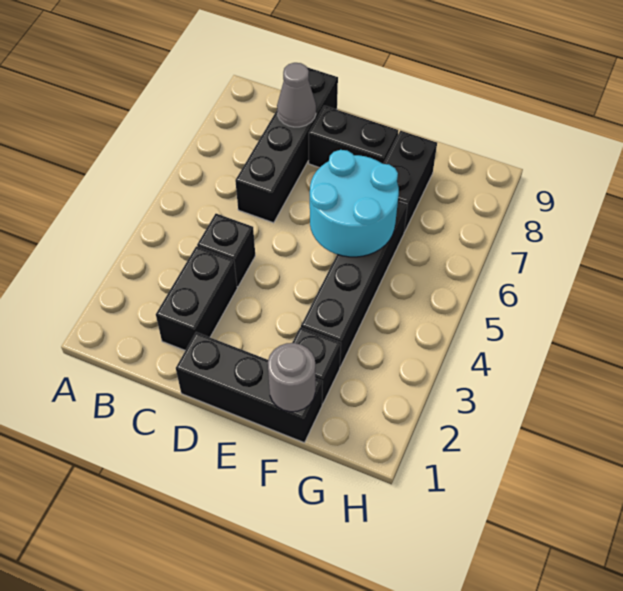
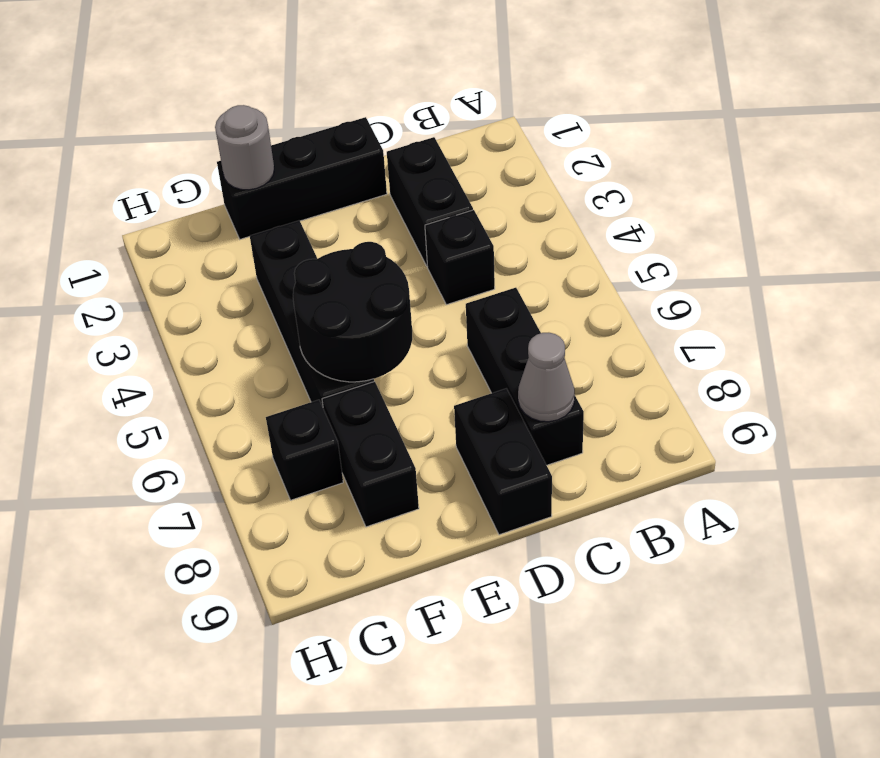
black brick C6:C9 level 1 -> black brick C6:C8 level 1
black brick D8:E8 level 1 -> black brick D8:D9 level 1
cyan round brick E5:F6 level 2 -> black round brick E5:F6 level 2
black brick F2 level 1 -> black brick G7 level 1

